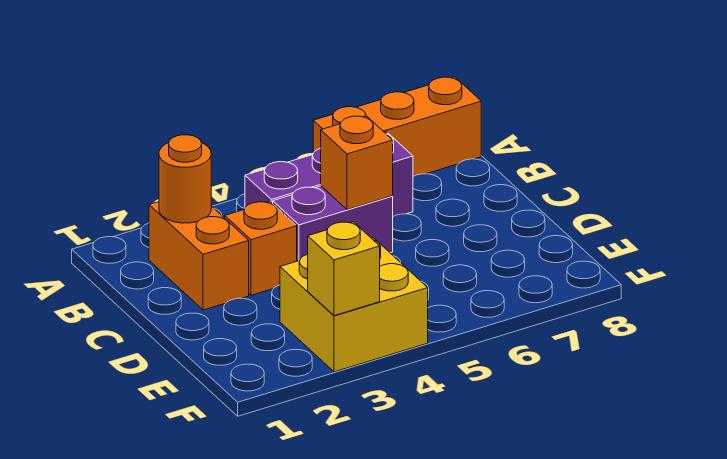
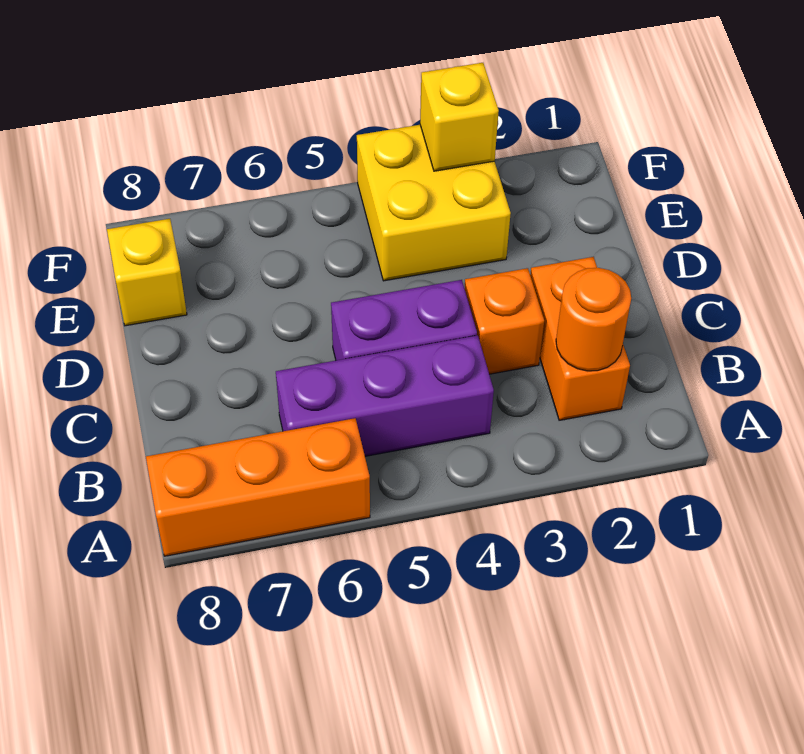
orange brick C5 level 2 -> none
none -> yellow brick E8 level 1

